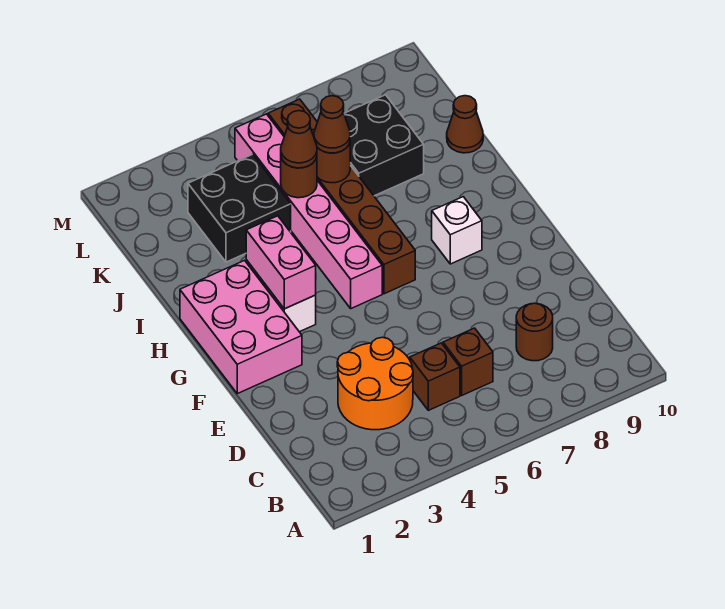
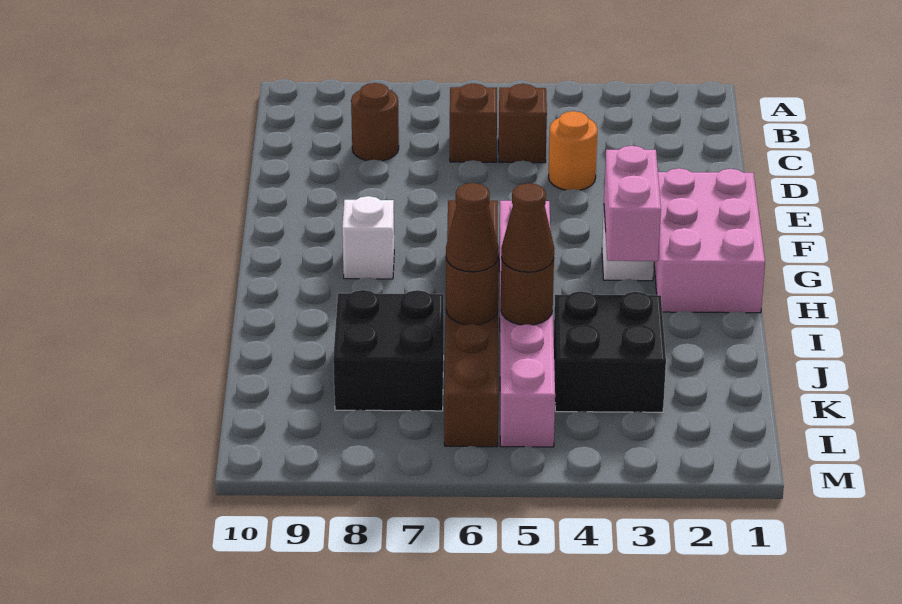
orange round brick C3:D4 level 1 -> orange round brick D4 level 1
brown cone J10 level 1 -> none

